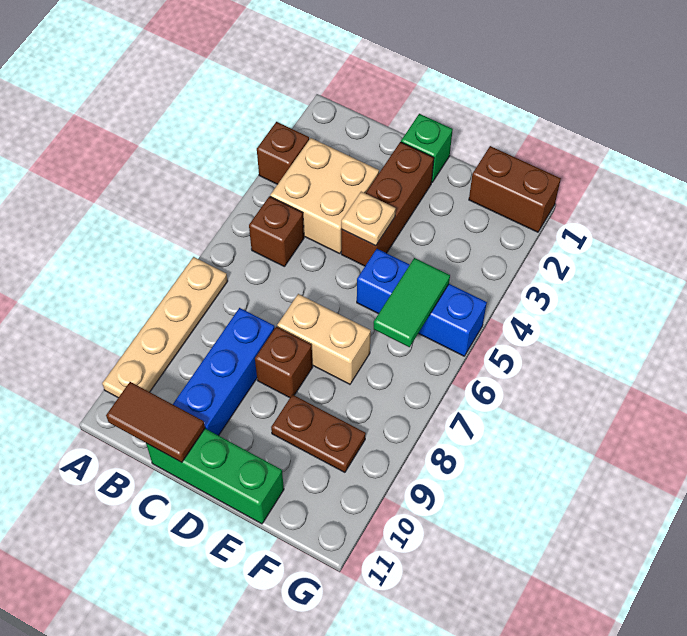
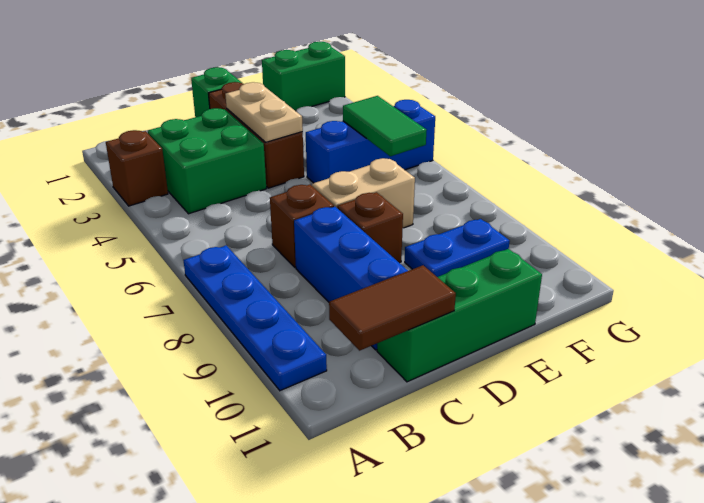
tan plate A7:A10 level 1 -> blue plate A7:A10 level 1
tan brick B3:C4 level 1 -> green brick B3:C4 level 1
brown brick B5 level 1 -> brown brick C7 level 1
tan plate D4 level 2 -> tan plate D3:D4 level 2
brown plate E9:F9 level 1 -> blue plate E9:F9 level 1
brown brick F1:G1 level 1 -> green brick F1:G1 level 1

